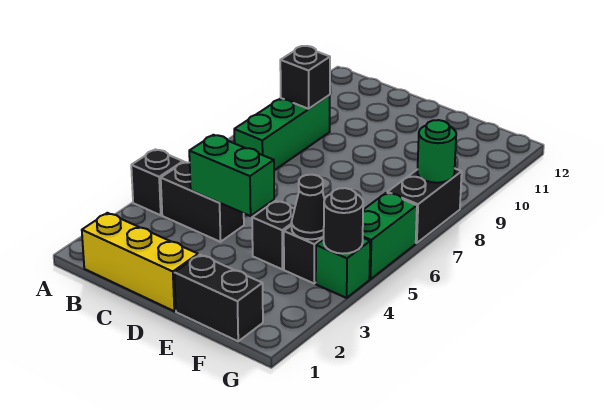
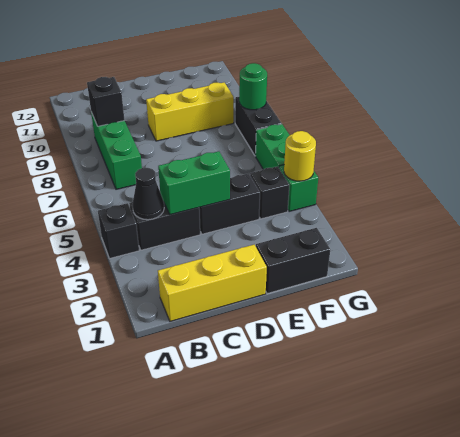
none -> yellow brick D9:F9 level 1
black brick E4 level 1 -> black brick D4:E4 level 1
black cone F4 level 2 -> black cone B4 level 2
black round brick G4 level 2 -> yellow round brick G4 level 2

